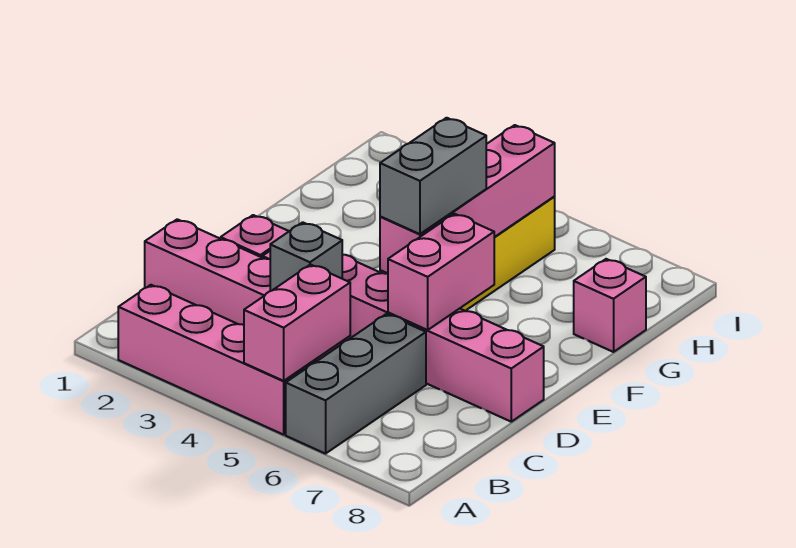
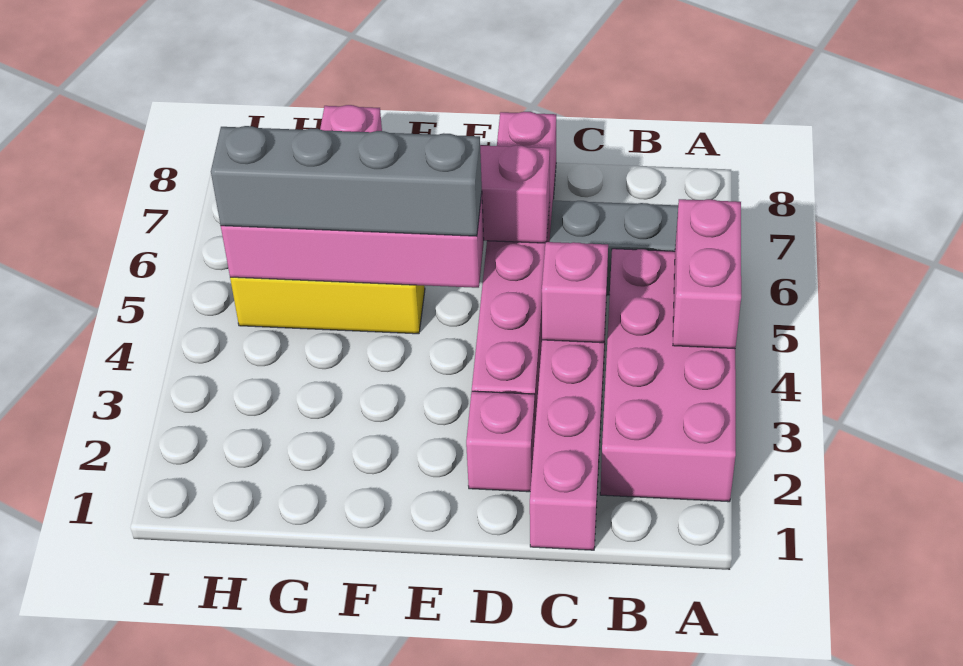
pink brick A2:A5 level 1 -> pink brick A2:B5 level 1
pink brick A5:B5 level 2 -> pink brick A4:A5 level 2
grey brick C4 level 2 -> pink brick C4 level 2
grey brick E5:F5 level 3 -> grey brick E5:H5 level 3

